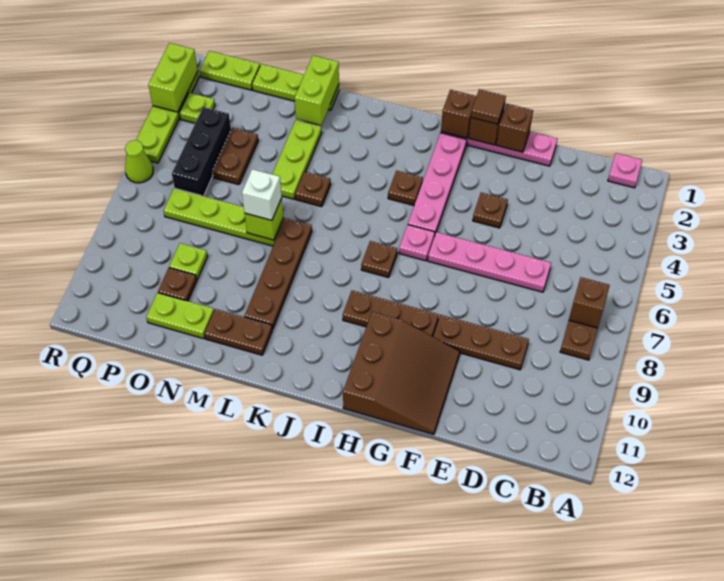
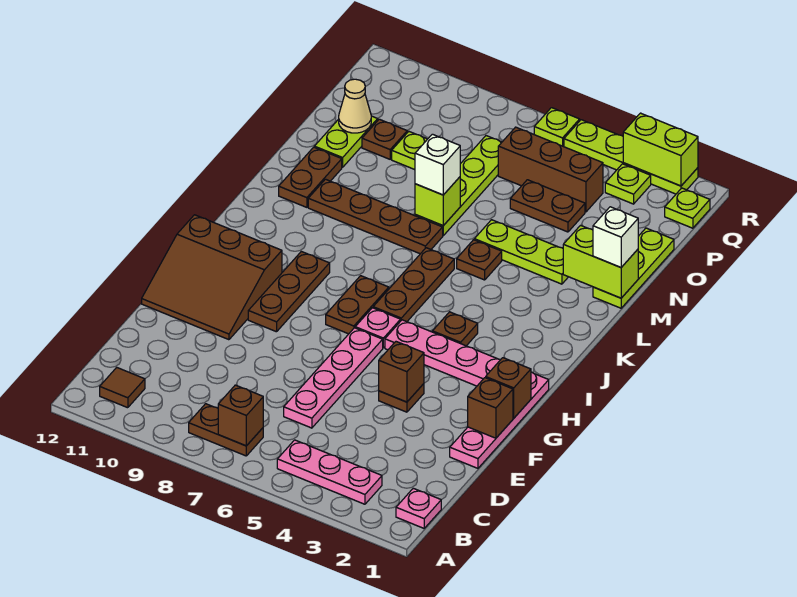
none -> pink plate B3:B5 level 1
brown plate D9:F9 level 1 -> brown plate I6:K6 level 1
brown tile G1 level 3 -> brown tile B11 level 1
brown brick H1 level 2 -> brown brick F4 level 2
brown plate I7 level 1 -> brown plate H7:I7 level 1
none -> white brick M1 level 3
none -> tan cone O11 level 2
lime plate P1:Q1 level 1 -> lime plate Q1 level 1
black brick P4:P6 level 1 -> brown brick P4:P6 level 1
lime cone R6 level 1 -> lime plate R6 level 1

